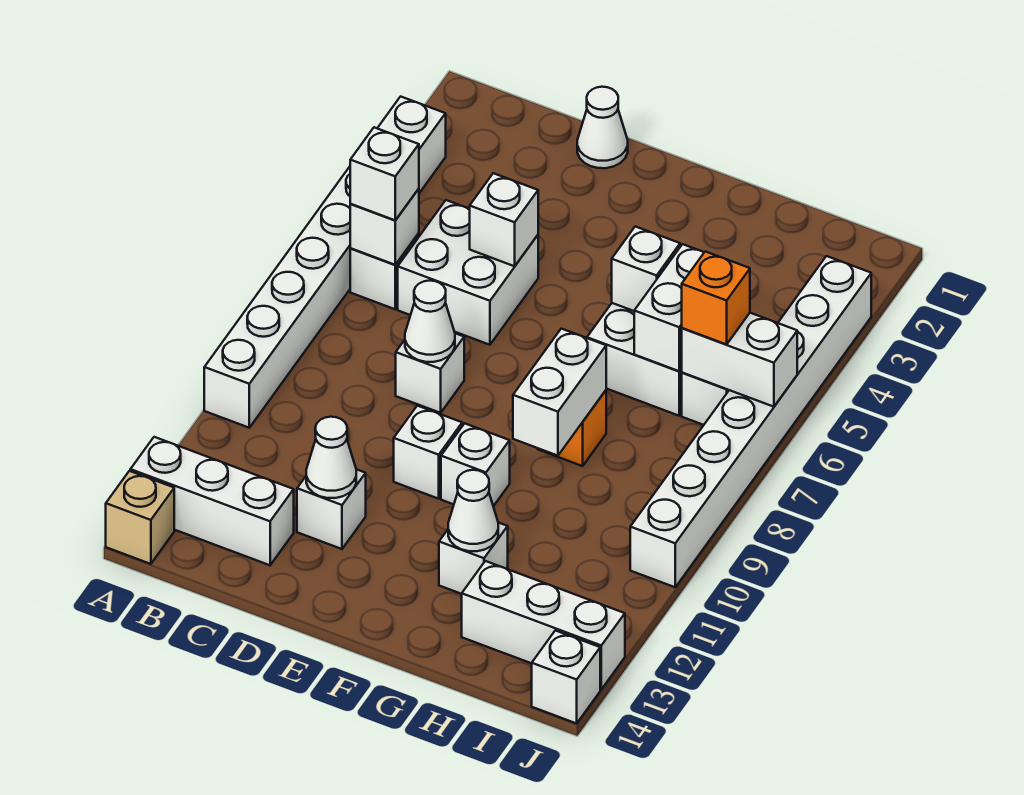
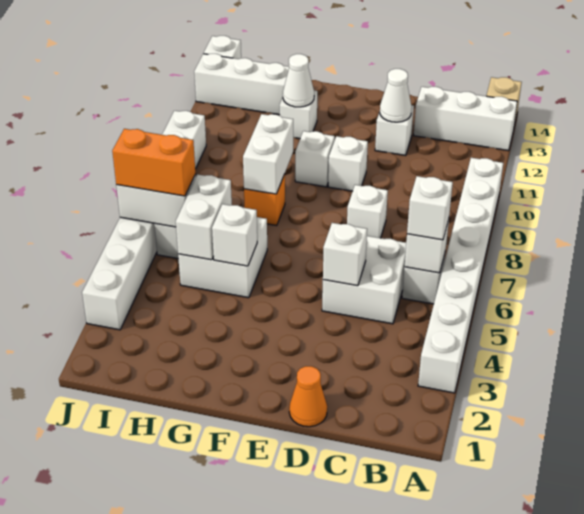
white cone D1 level 1 -> orange cone D1 level 1
white cone D8 level 2 -> none
orange brick I6 level 3 -> orange brick I6:J6 level 3

